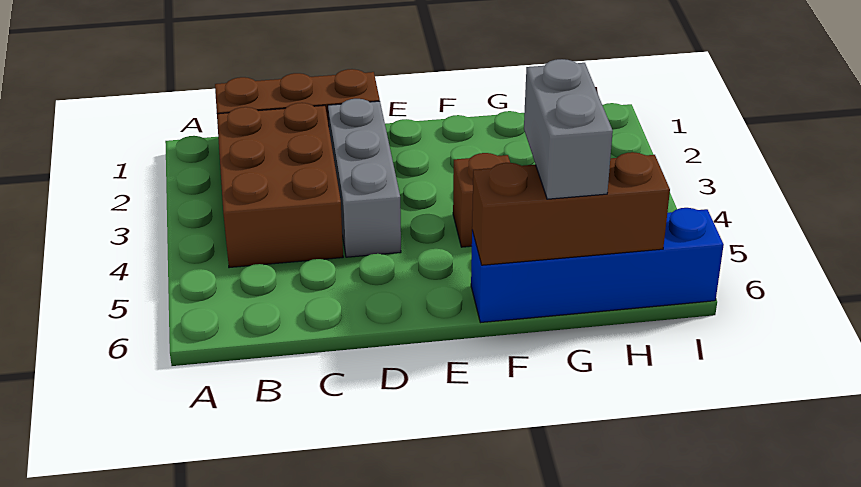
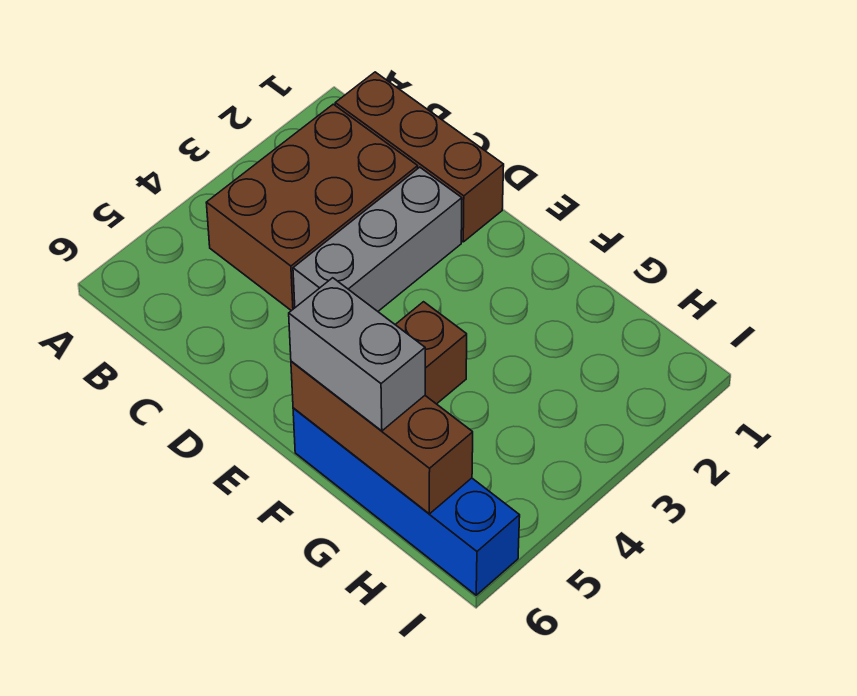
grey brick G5:G6 level 3 -> grey brick F6:G6 level 3

